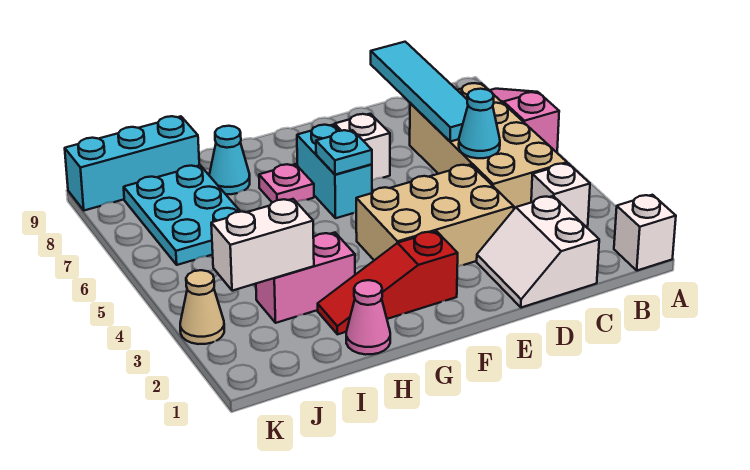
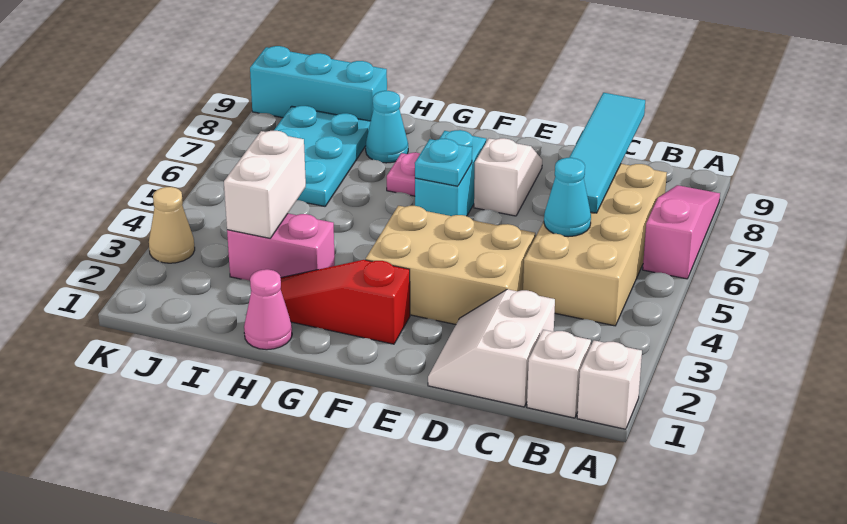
white brick B3 level 1 -> white brick B1 level 1
white brick I3:J3 level 2 -> white brick I3:I4 level 2

